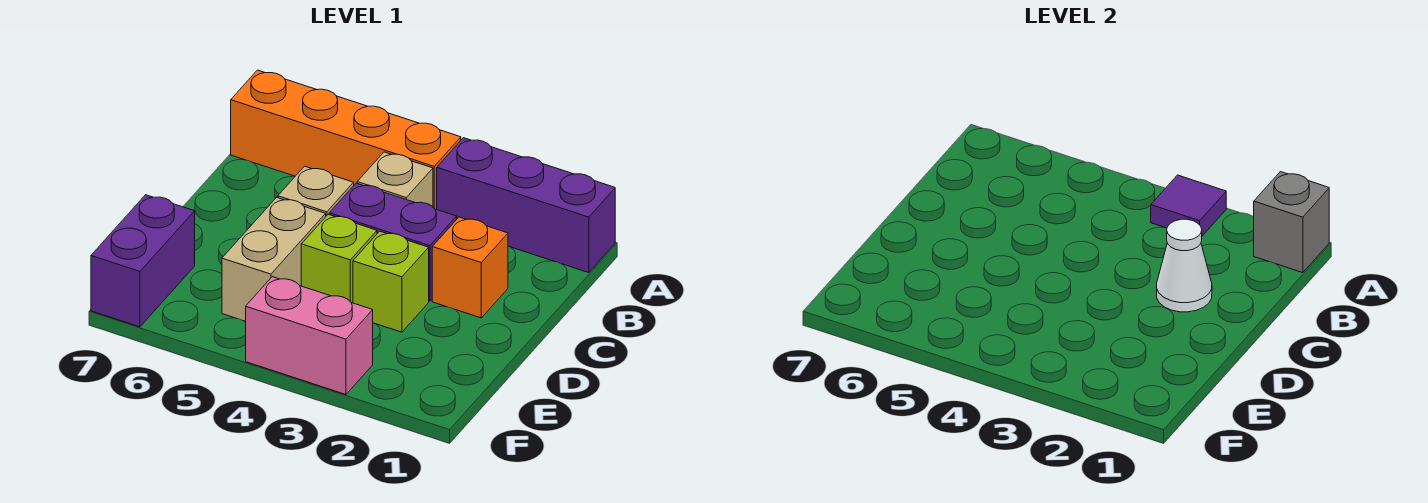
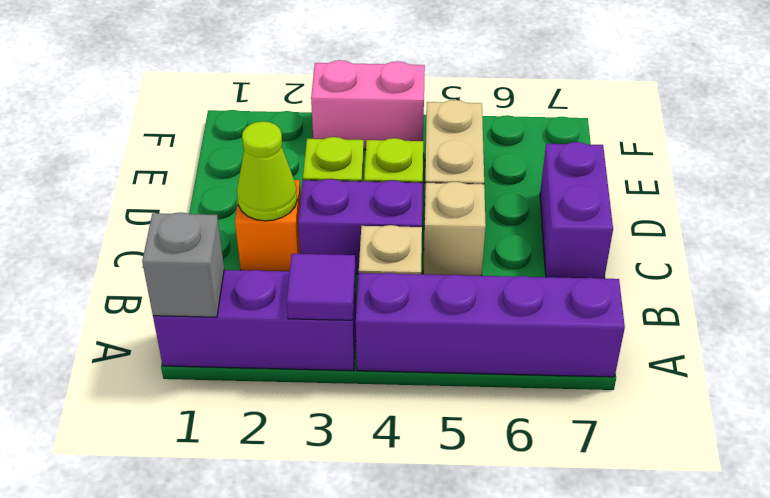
orange brick A4:A7 level 1 -> purple brick A4:A7 level 1
white cone C2 level 2 -> lime cone C2 level 2
purple brick E7:F7 level 1 -> purple brick C7:D7 level 1

